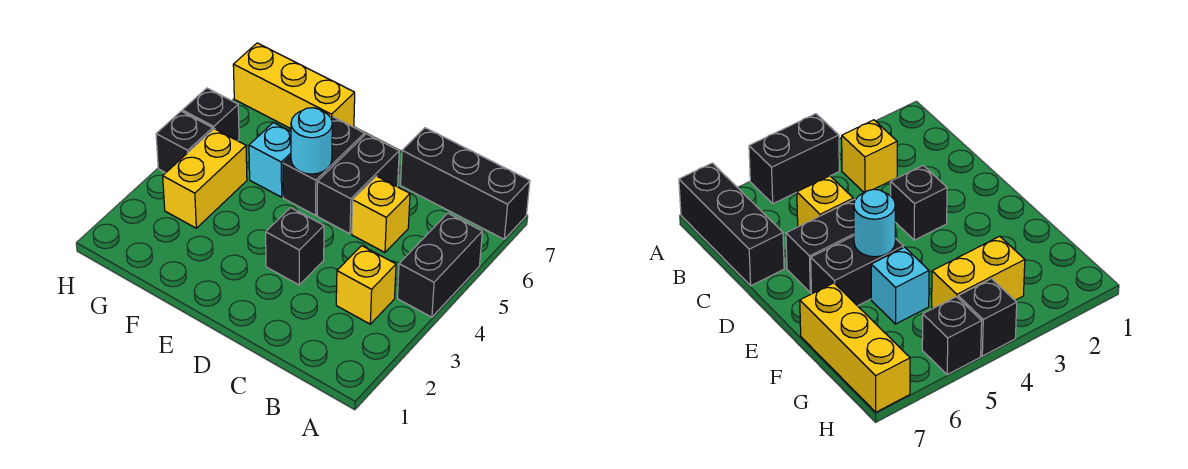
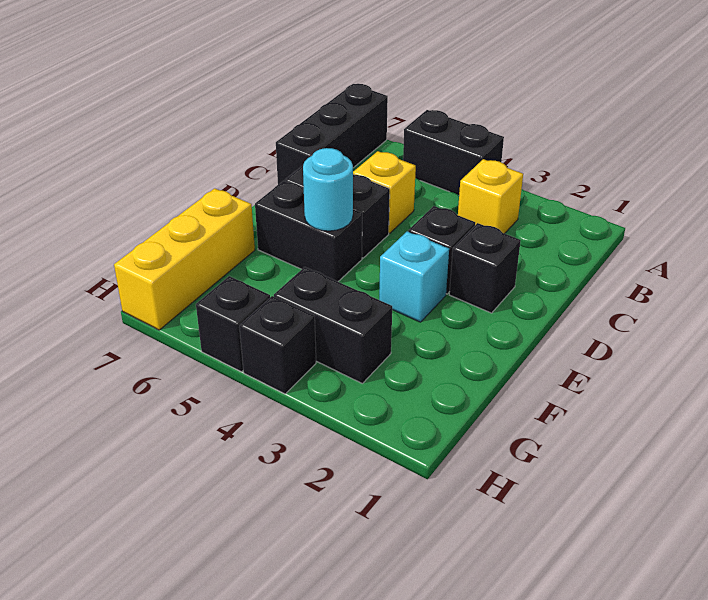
none -> black brick D2 level 1
cyan brick F5 level 1 -> cyan brick E3 level 1
yellow brick G3:G4 level 1 -> black brick G3:G4 level 1

